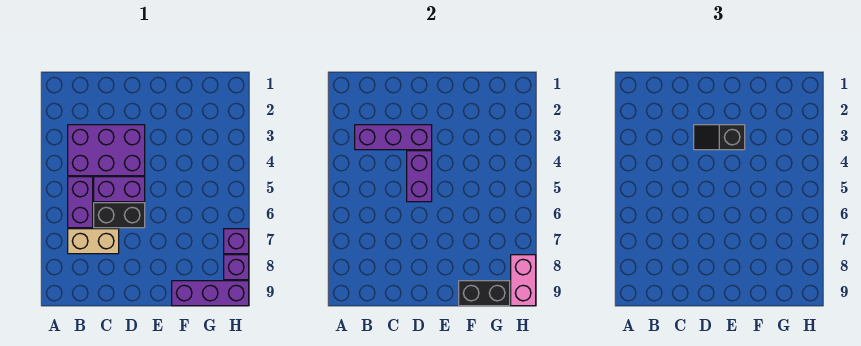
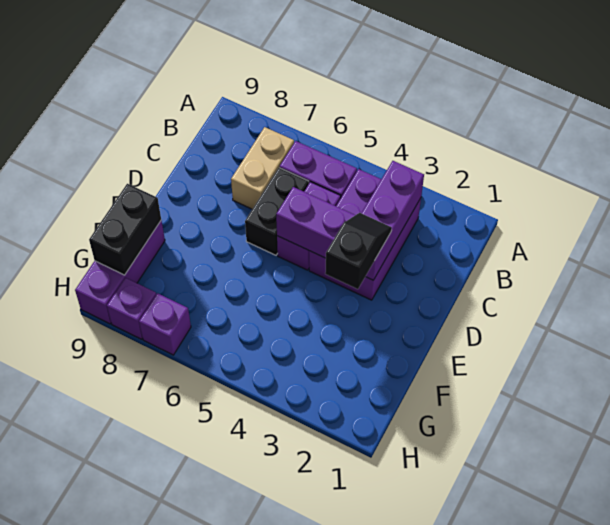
pink brick H8:H9 level 2 -> none

